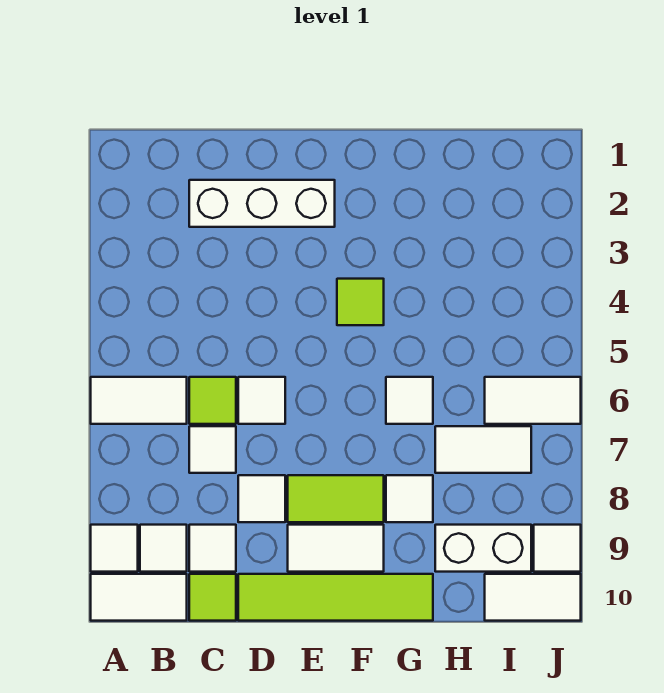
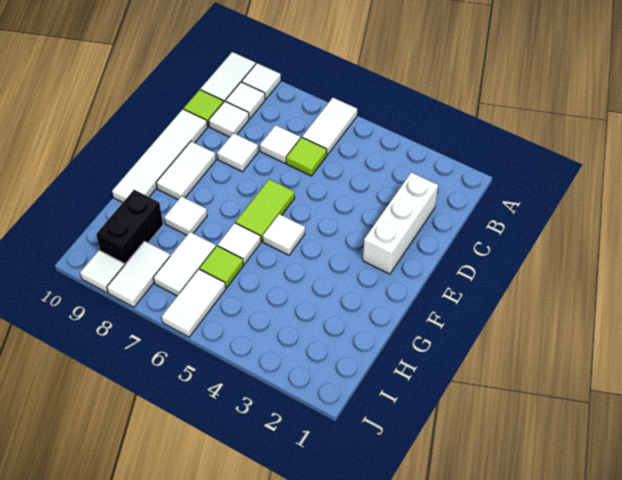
white tile D6 level 1 -> white tile F5 level 1
lime tile D10:G10 level 1 -> white tile D10:G10 level 1
lime tile E8:F8 level 1 -> lime tile E6:F6 level 1
lime tile F4 level 1 -> lime tile H6 level 1
white brick H9:I9 level 1 -> black brick H9:I9 level 1
white tile I10:J10 level 1 -> white tile I8:J8 level 1

